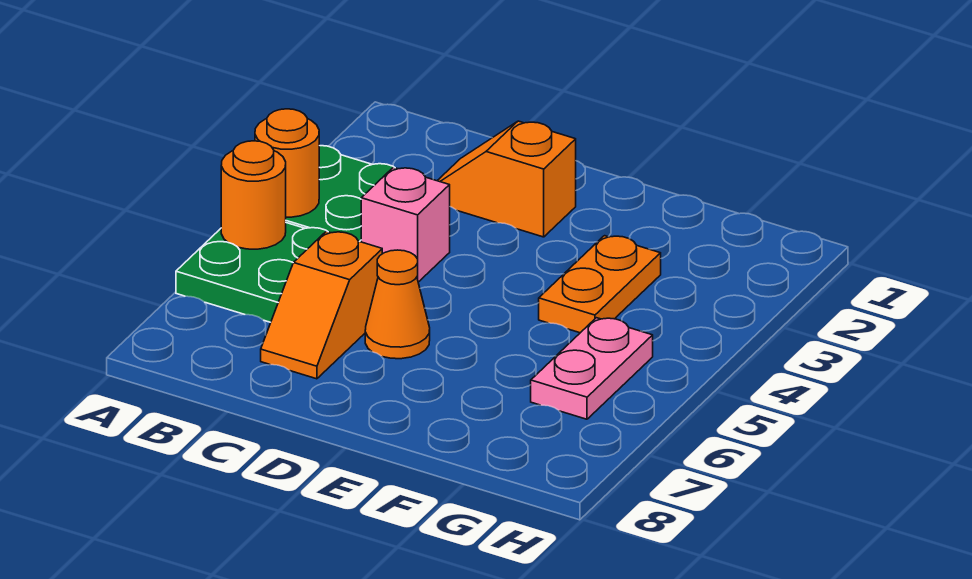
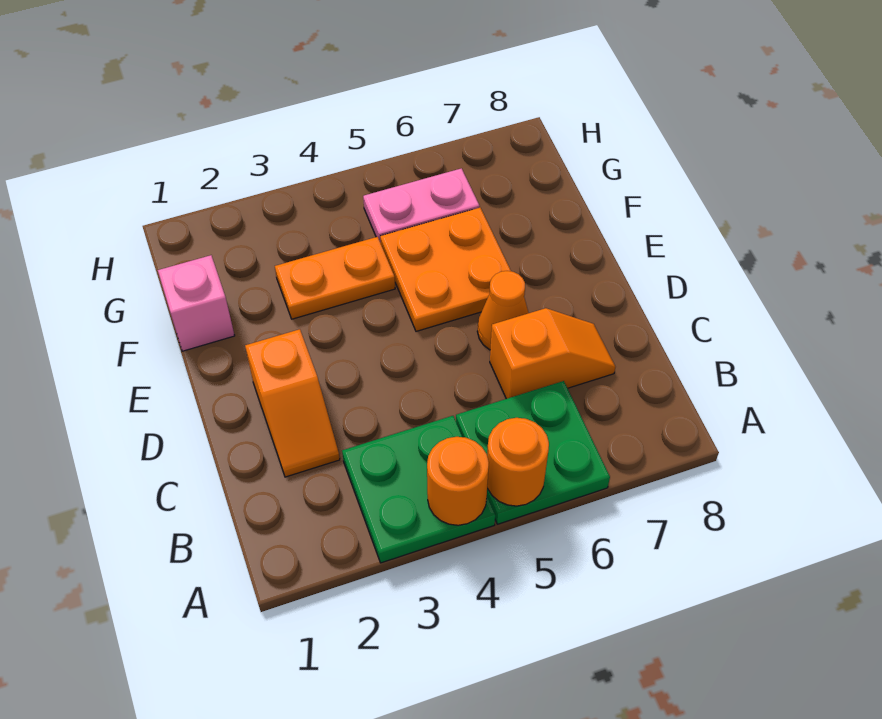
pink brick C4 level 1 -> pink brick F1 level 1
none -> orange plate E5:F6 level 1

